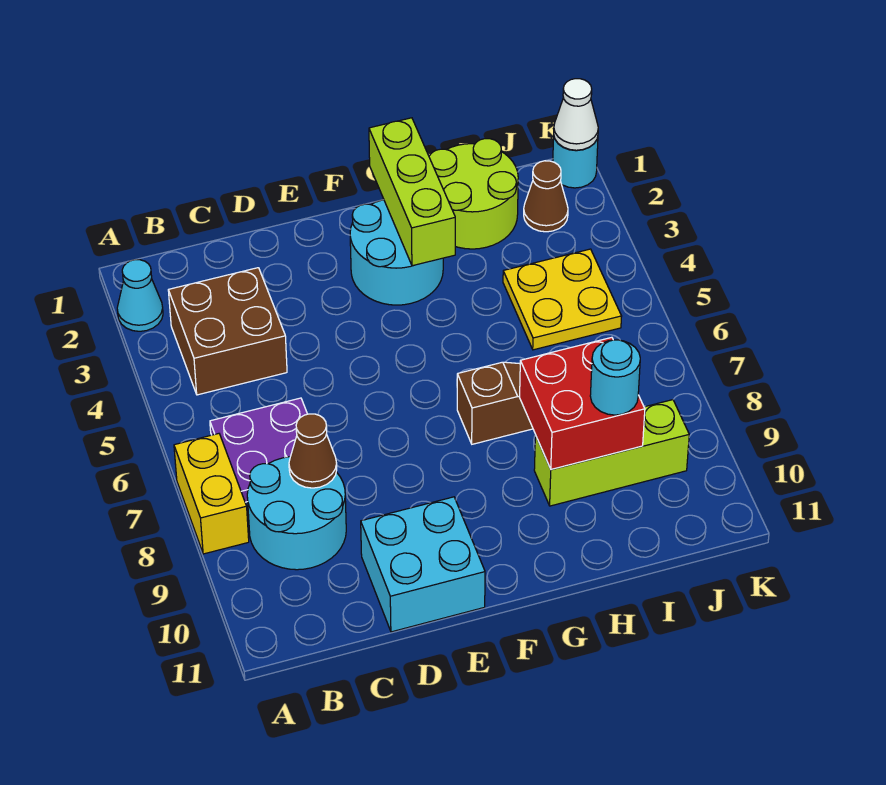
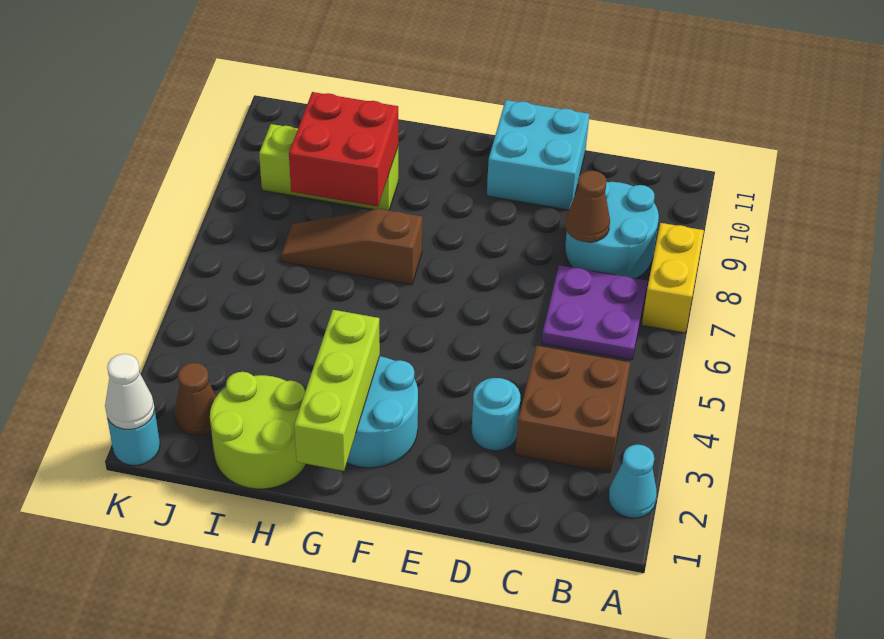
yellow plate I4:J5 level 1 -> none
cyan round brick I9 level 3 -> cyan round brick D3 level 1

